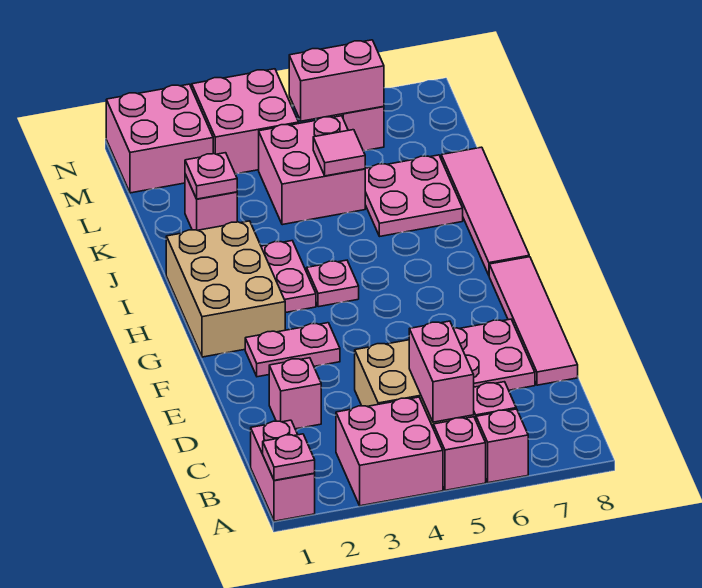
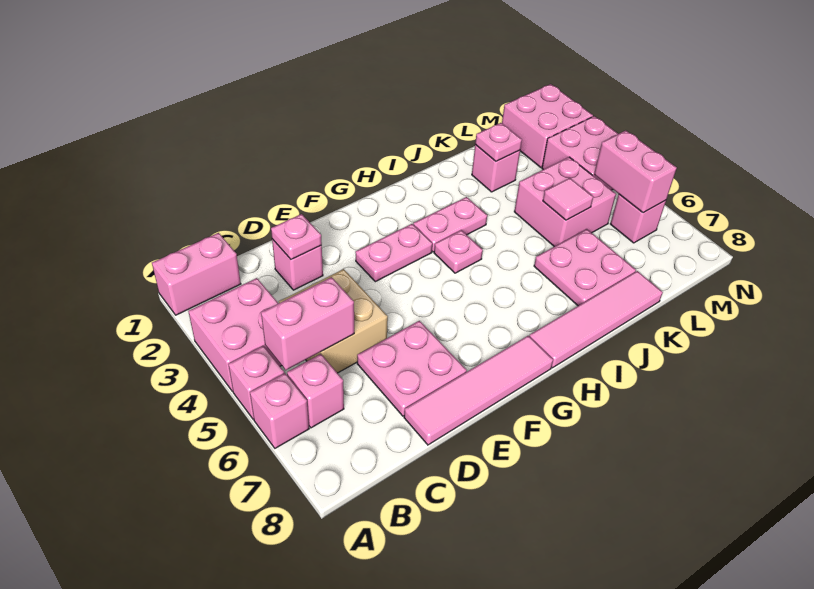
pink plate A1 level 2 -> pink plate D2 level 2
pink plate F2:F3 level 1 -> pink plate F3:G3 level 1
tan brick G1:I2 level 1 -> none

